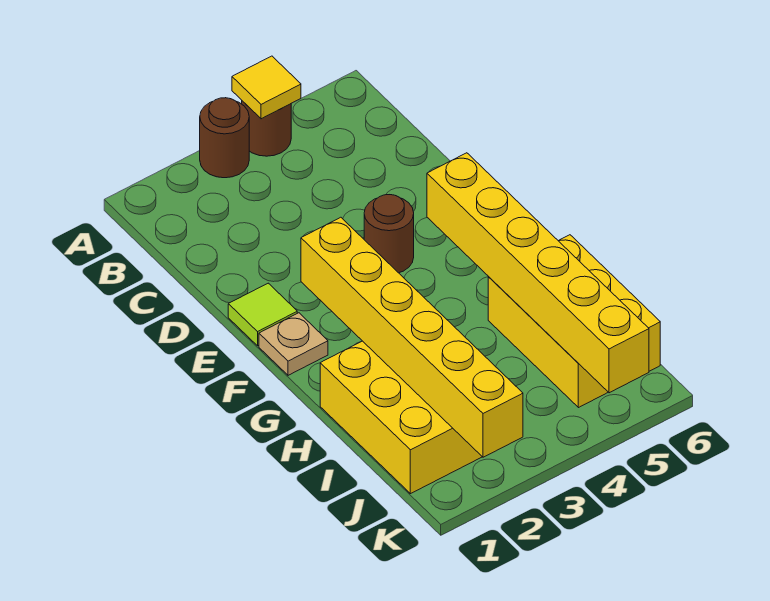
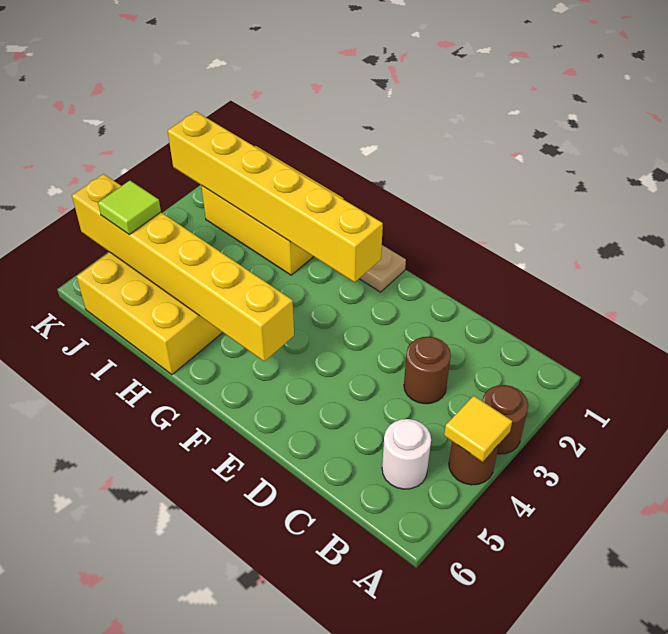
none -> white round brick B5 level 1
lime tile E1 level 1 -> lime tile J5 level 3
brown round brick E4 level 1 -> brown round brick C3 level 1

